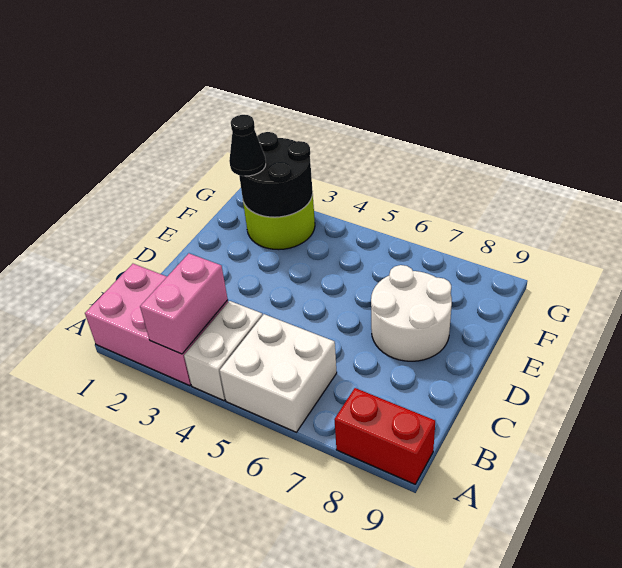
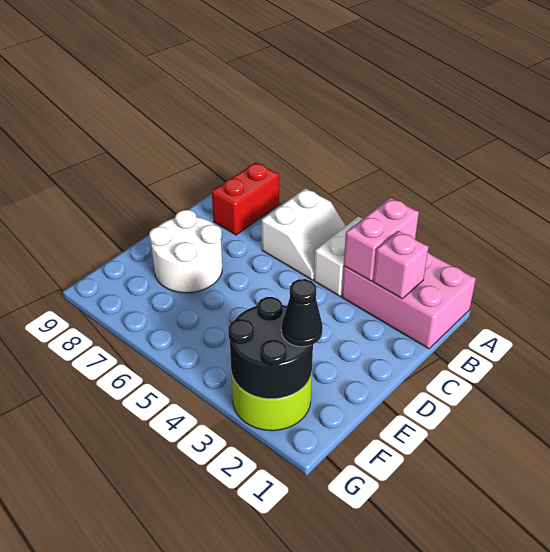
white brick A5:B6 level 1 -> white slope A5:B6 level 1 top 6
red brick A8:A9 level 1 -> red brick A8:B8 level 1
none -> pink brick B2 level 2

